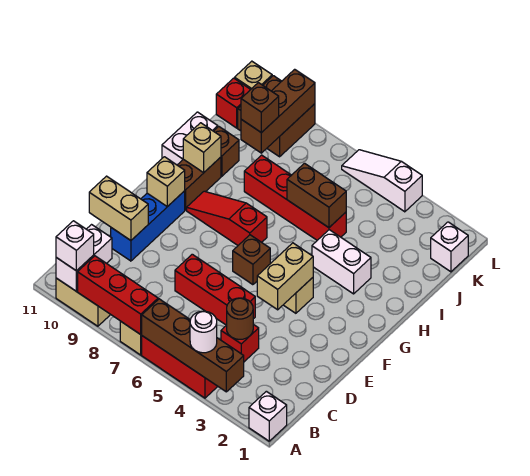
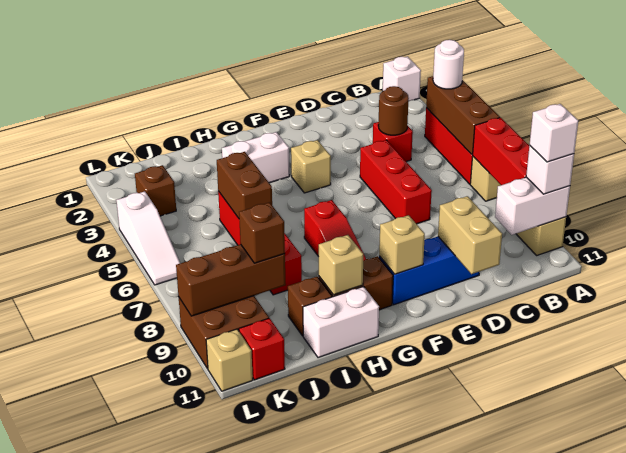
brown brick A3:A6 level 2 -> brown brick A4:A6 level 2
tan brick E4:F4 level 2 -> none
brown brick F6 level 1 -> brown brick K3 level 1
white brick H3:H4 level 1 -> white brick G3:H3 level 1
white brick K1 level 1 -> white brick A10 level 4

